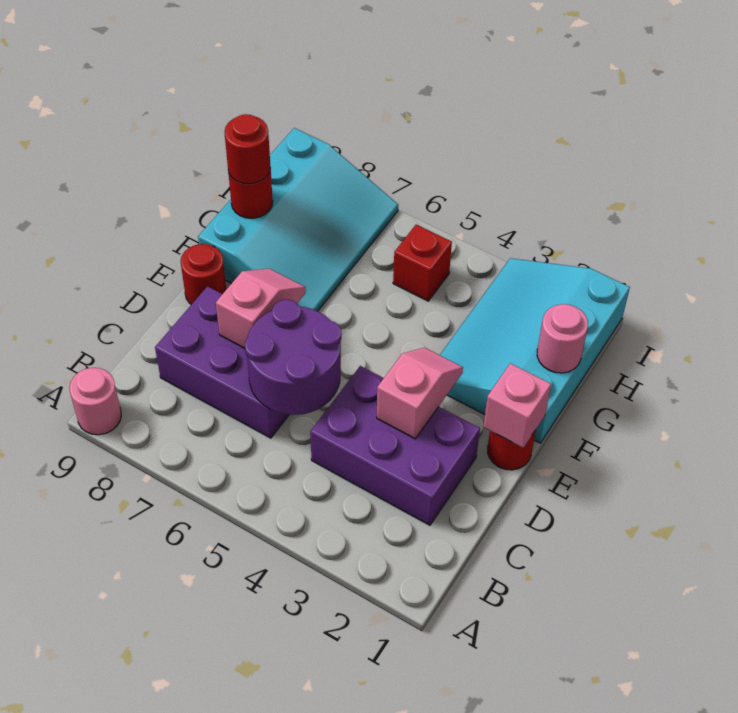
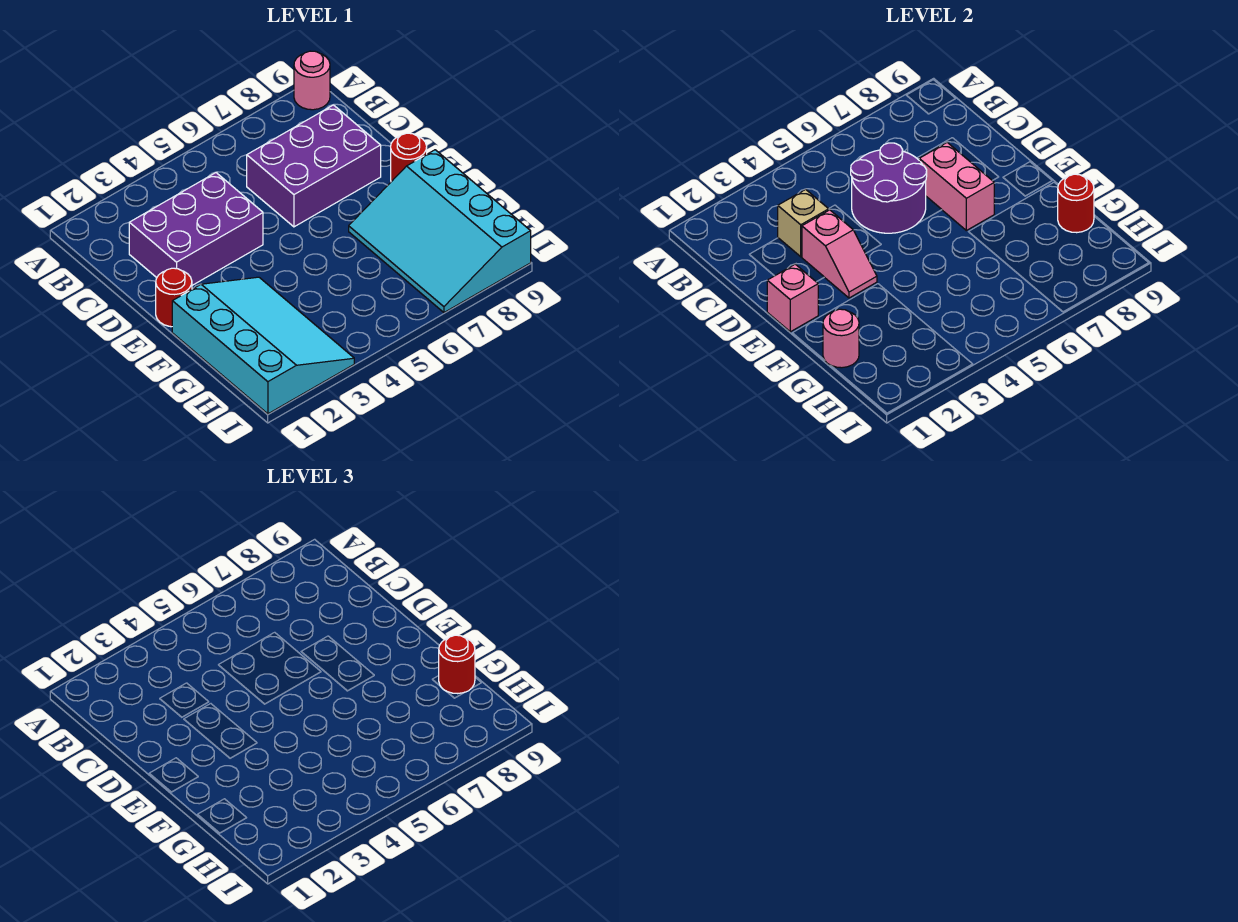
none -> tan brick C3 level 2
pink slope D7:E7 level 2 top D -> pink brick D7:E7 level 2
red brick H5 level 1 -> none

